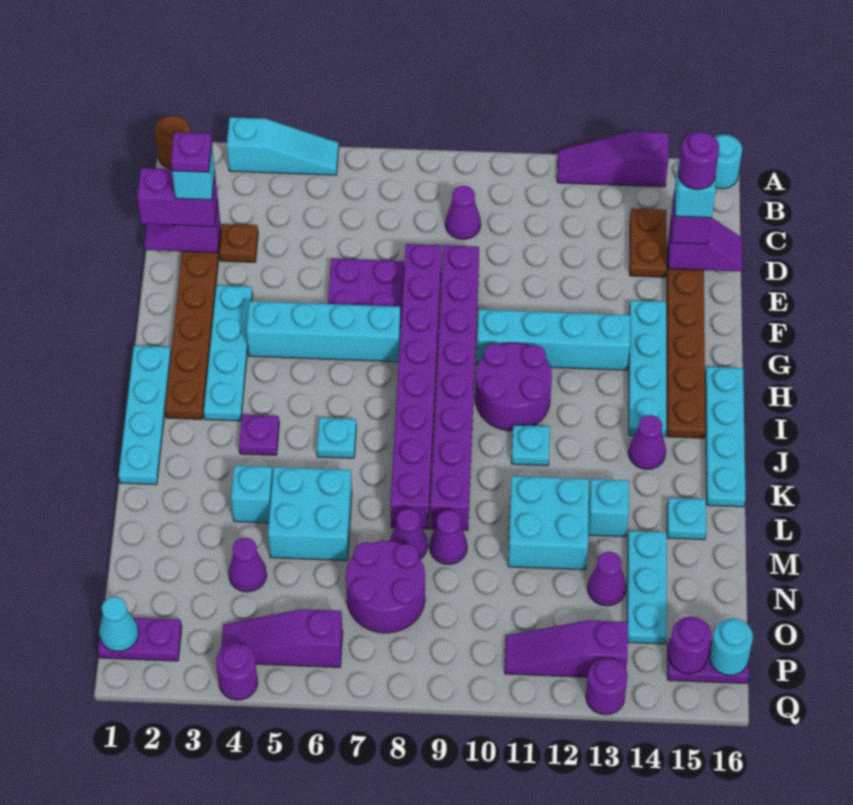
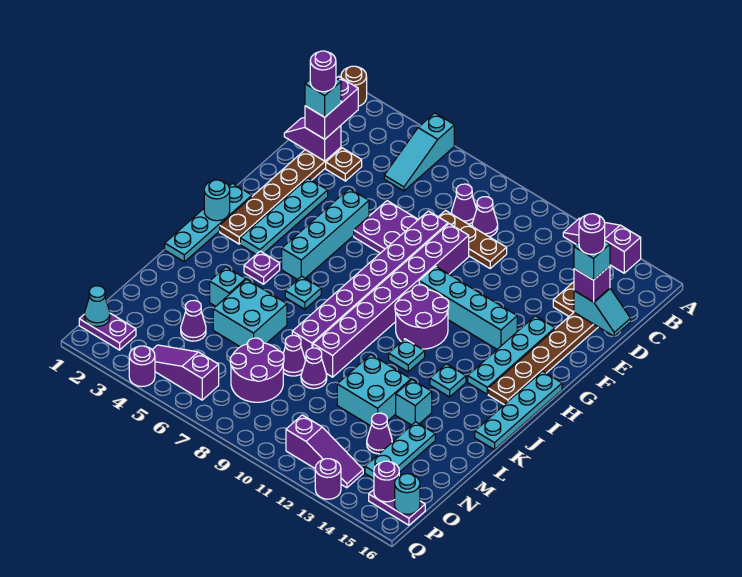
cyan slope A3:A5 level 1 top 3 -> cyan slope A5:C5 level 1 top A
cyan round brick A16 level 1 -> cyan round brick I1 level 2
purple brick D1:D2 level 3 -> purple brick C2:D2 level 3
purple plate D2 level 5 -> purple round brick D2 level 5
none -> brown plate D8:D10 level 1
purple slope D15:D16 level 2 top 15 -> cyan slope D15:D16 level 2 top 15
cyan brick G4:G7 level 1 -> cyan brick F5:I5 level 1
purple cone J14 level 1 -> purple cone C8 level 1
cyan plate L15 level 1 -> cyan plate J13 level 1
purple slope P11:P13 level 1 top 13 -> purple slope P11:P13 level 1 top 11

